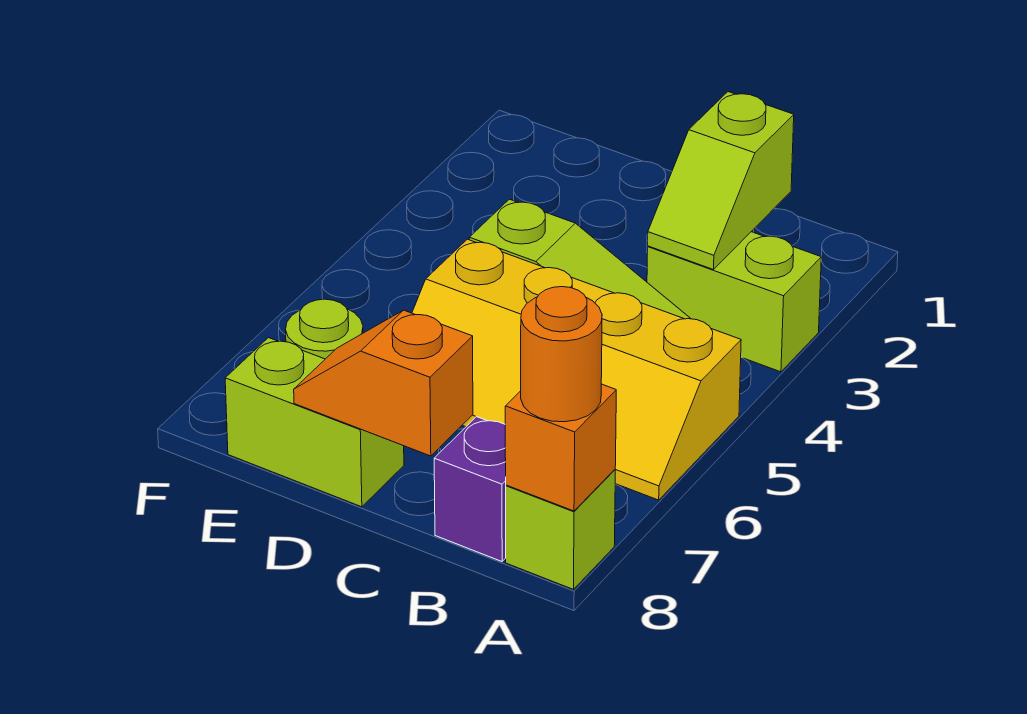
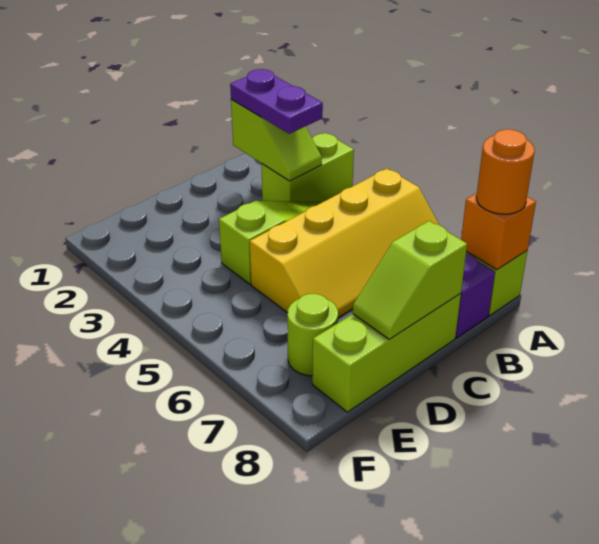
none -> purple plate B2:B3 level 3
orange slope C8:D8 level 2 top C -> lime slope C8:D8 level 2 top C
lime brick D8:E8 level 1 -> lime brick C8:E8 level 1

